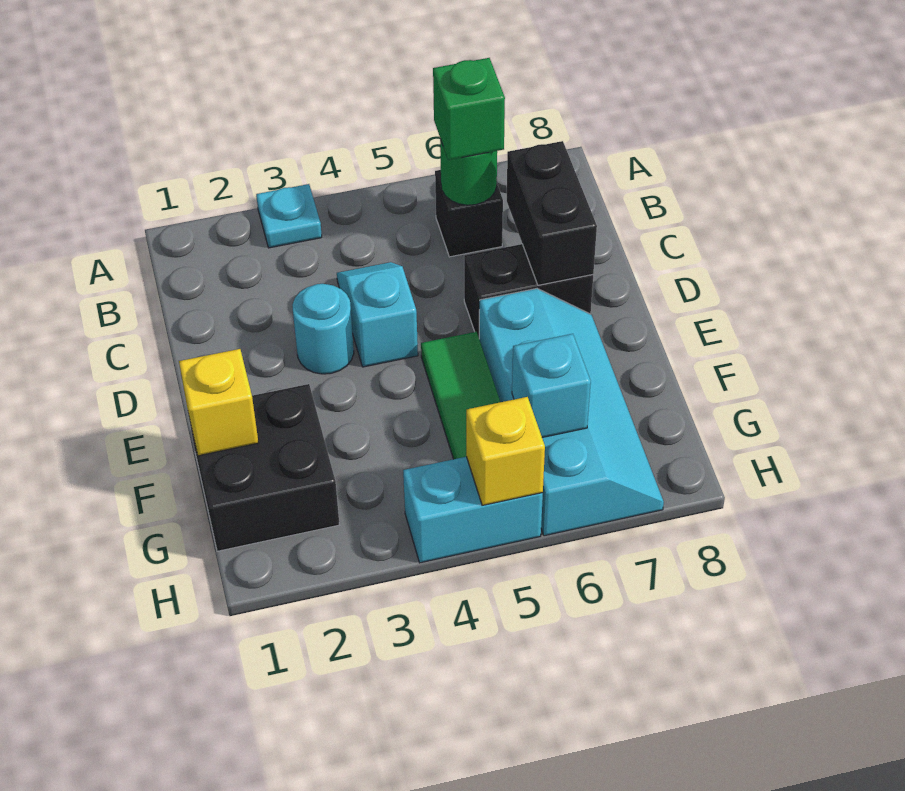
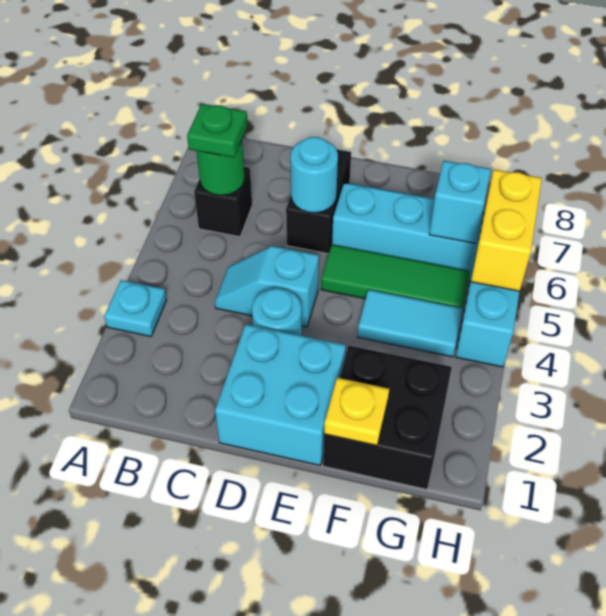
green brick B6 level 3 -> green plate B6 level 3
black brick C7:D7 level 2 -> none
none -> cyan brick D1:E2 level 1
none -> cyan round brick D6 level 2
yellow brick F1 level 2 -> yellow plate F1 level 2
none -> cyan tile F4:G4 level 1
yellow brick H5 level 2 -> yellow brick H5:H6 level 2

